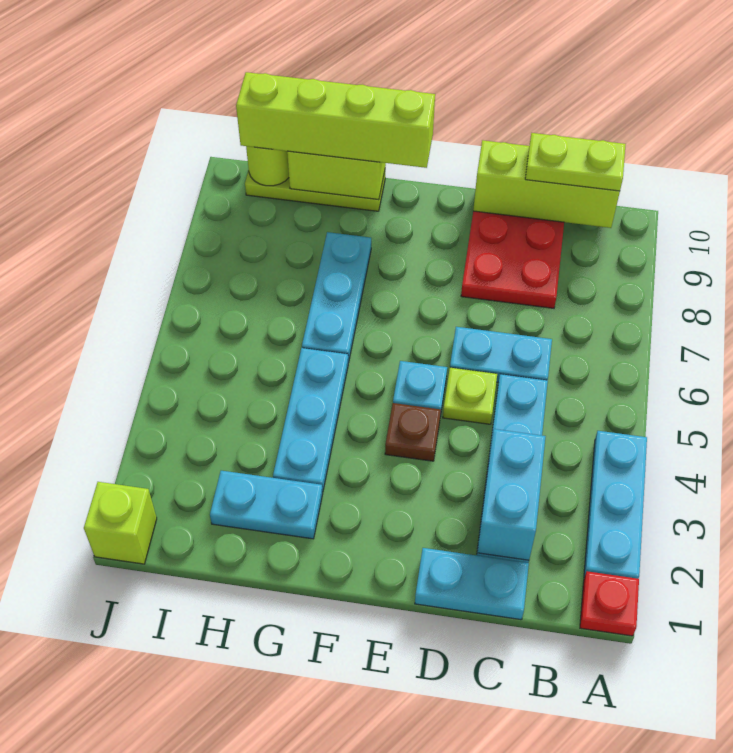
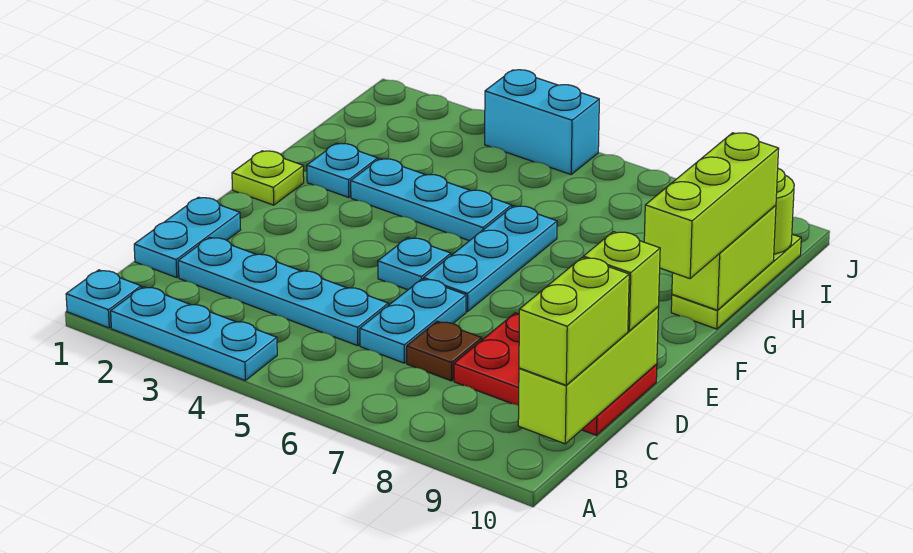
red plate A1 level 1 -> cyan plate A1 level 1
lime plate B10:C10 level 3 -> lime brick B10:C10 level 3
cyan brick C2:C3 level 2 -> cyan brick J4:J5 level 1
lime plate D5 level 1 -> lime plate F1 level 1
brown plate E4 level 1 -> brown plate C7 level 1
lime brick F10:I10 level 3 -> lime brick F10:H10 level 3
cyan plate G2:H2 level 1 -> cyan plate G2 level 1
cyan plate G6:G8 level 1 -> cyan plate E6:G6 level 1
lime brick J1 level 1 -> lime brick D10 level 3

